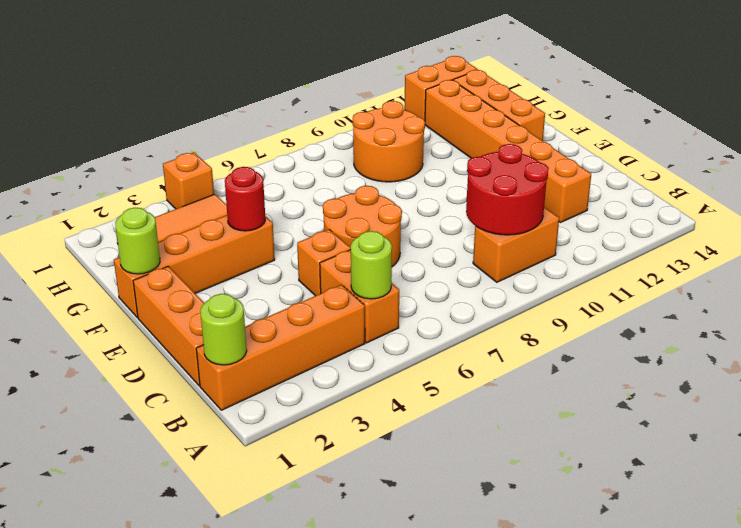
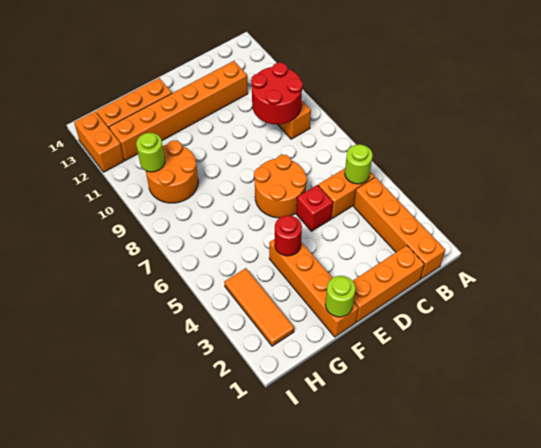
lime round brick B1 level 2 -> lime round brick H10 level 2
orange brick D5 level 1 -> red brick D5 level 1
orange brick I4 level 1 -> none

